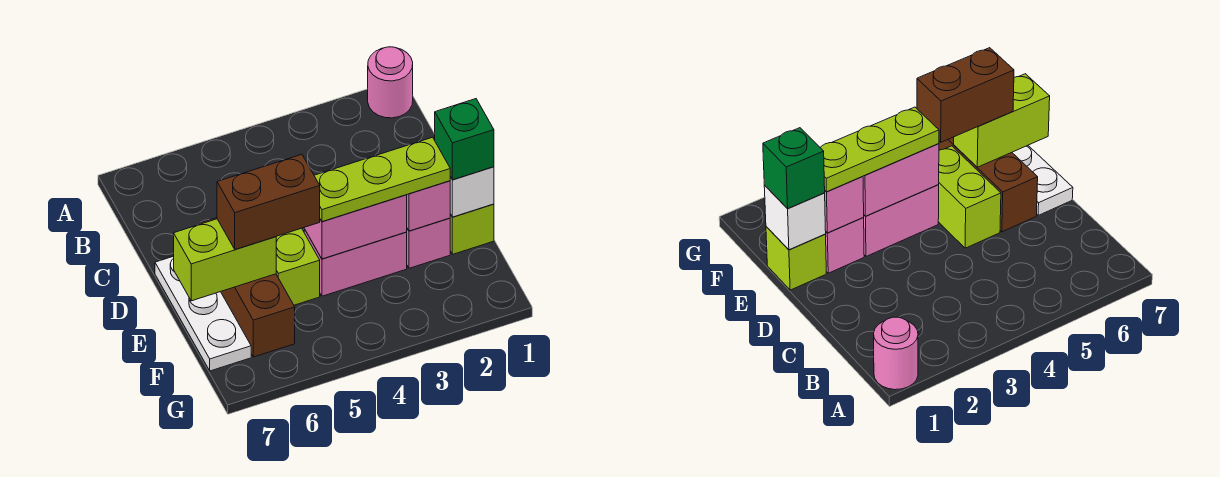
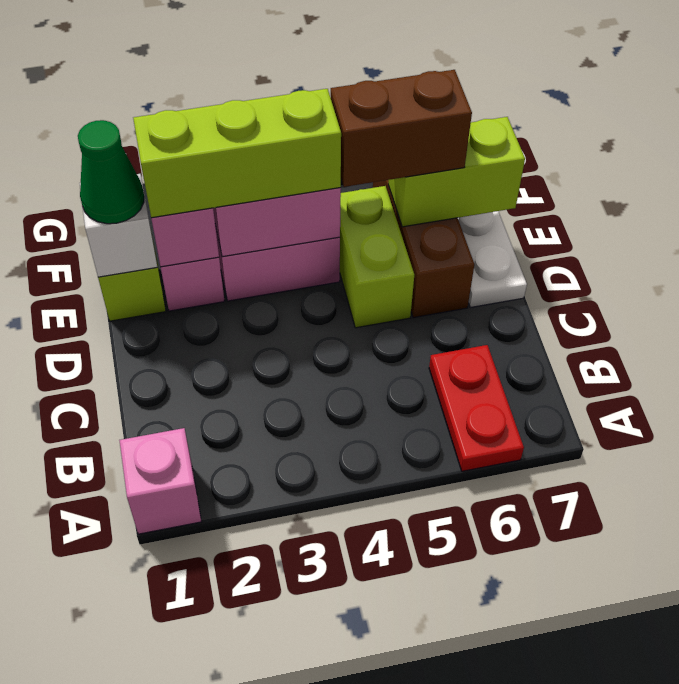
pink round brick A1 level 1 -> pink brick A1 level 1
none -> red plate A6:B6 level 1
green brick E1 level 3 -> green cone E1 level 3
lime plate E2:E4 level 3 -> lime brick E2:E4 level 3

